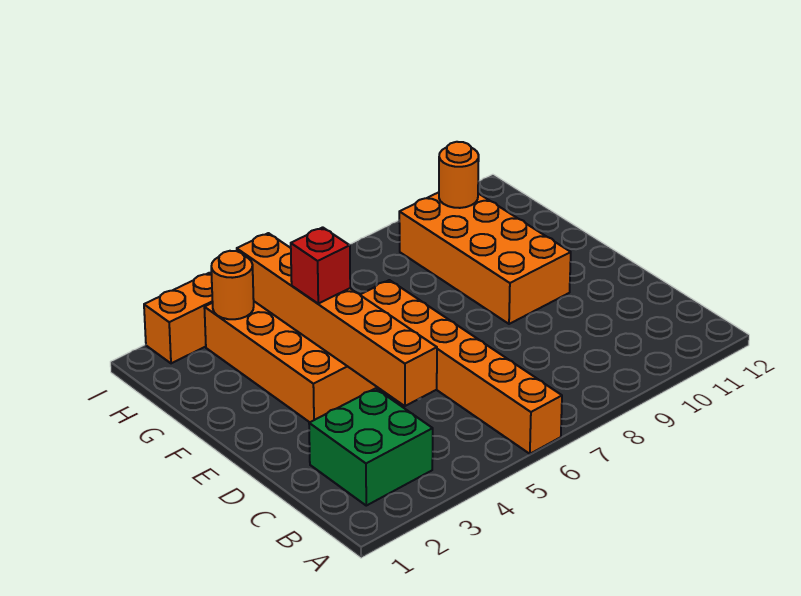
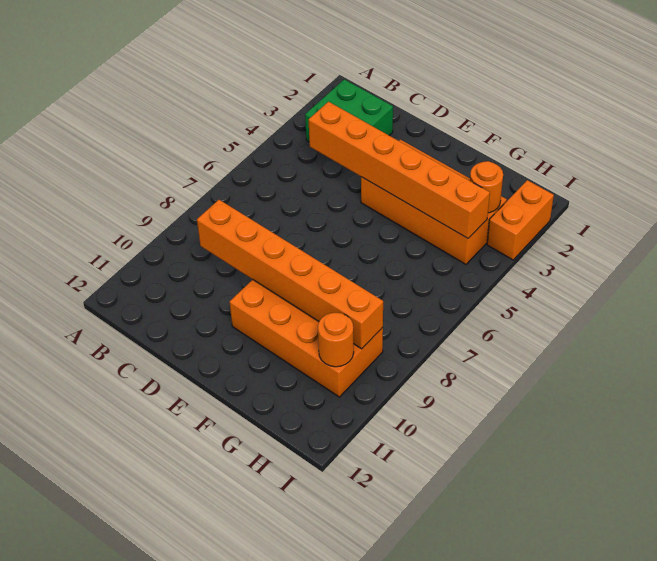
orange brick A6:F6 level 1 -> orange brick C9:H9 level 2
red brick F4 level 3 -> none

